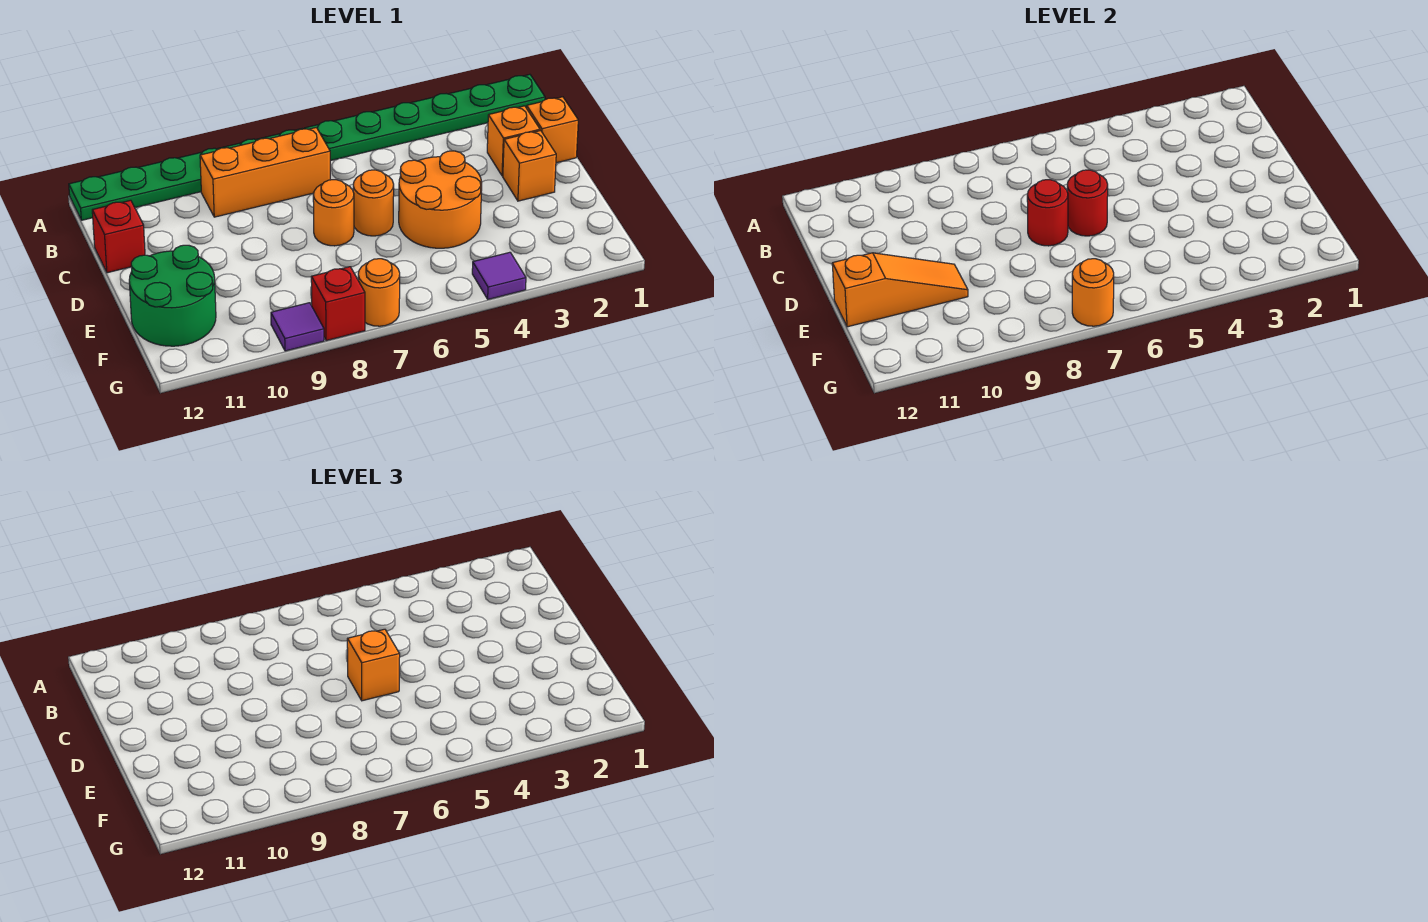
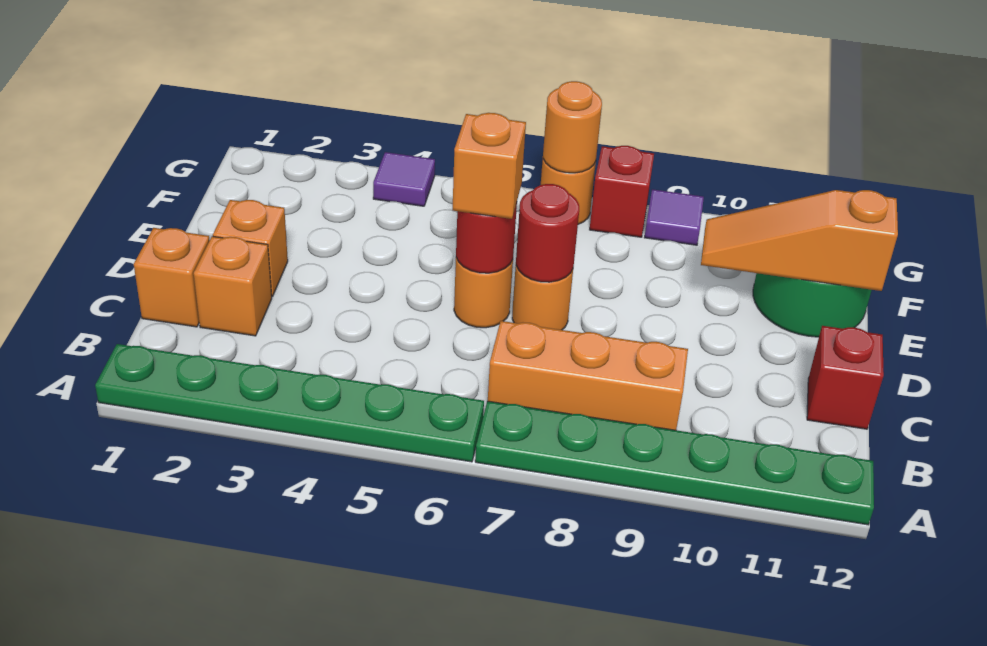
orange round brick D4:E5 level 1 -> none

